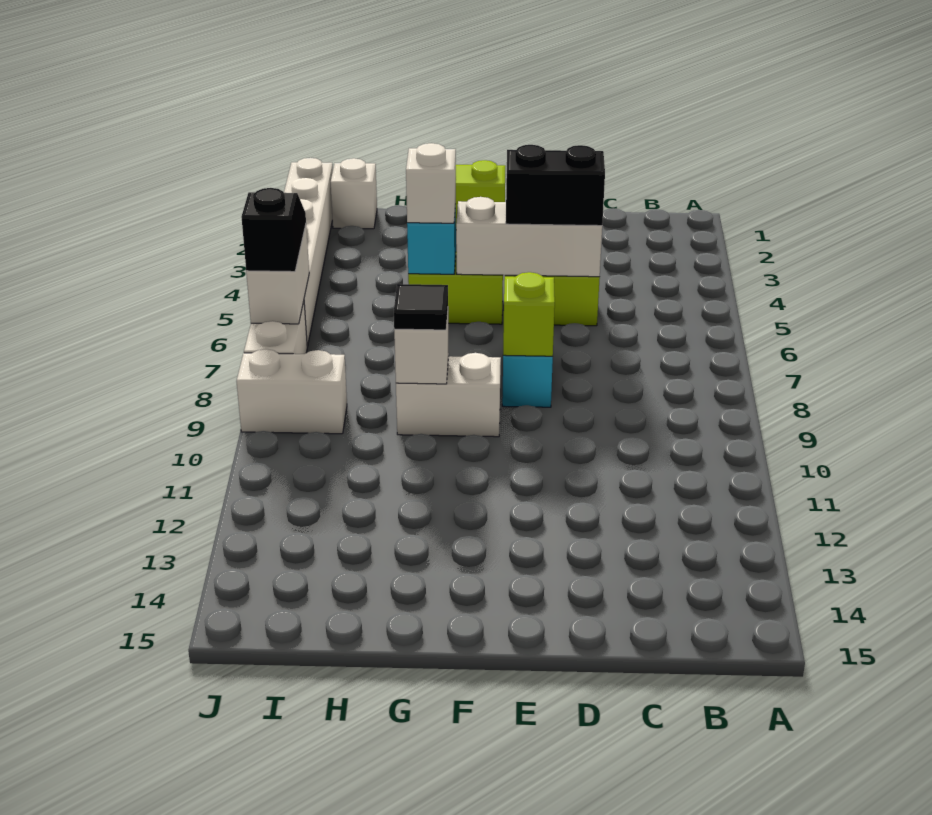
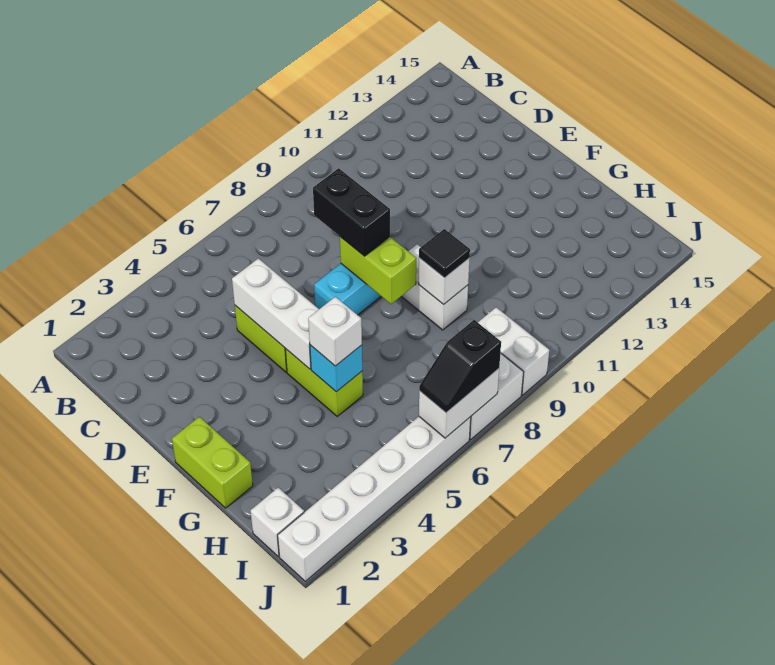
black brick D5:E5 level 3 -> black brick D8:E8 level 3
lime brick E8 level 2 -> lime brick E8:F8 level 2

